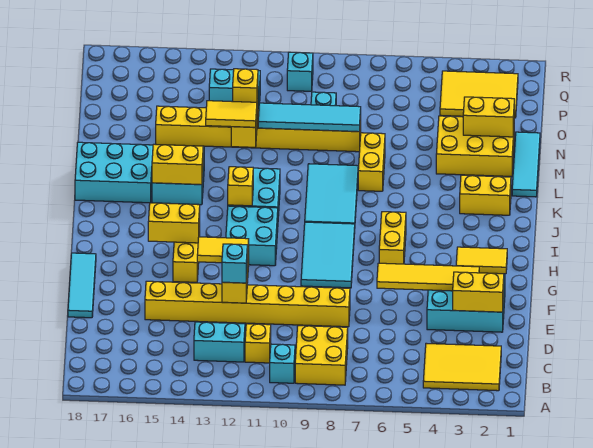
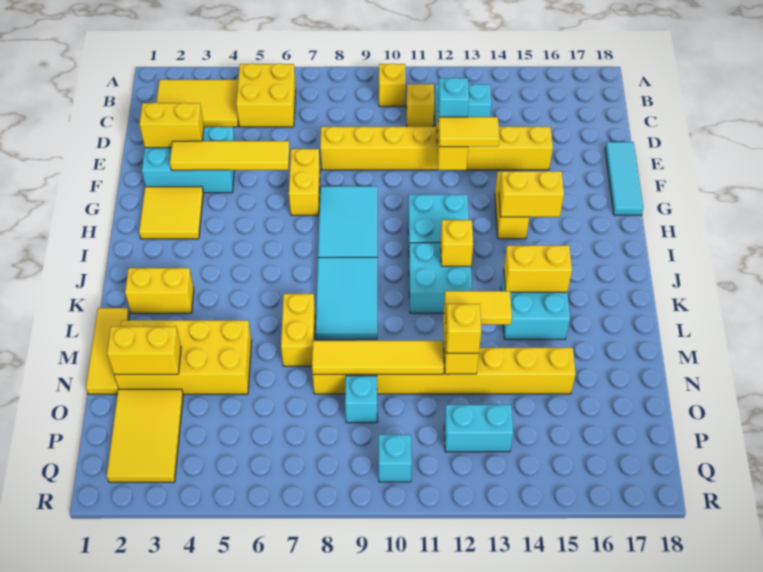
yellow brick B8:C9 level 1 -> yellow brick B5:C6 level 1
cyan brick B10 level 1 -> yellow brick B10 level 1
yellow tile H2:H3 level 1 -> yellow tile G2:H3 level 1
yellow brick H6:I6 level 1 -> yellow brick F7:G7 level 1
cyan brick K16:L18 level 1 -> none
cyan tile L1:N1 level 1 -> yellow tile L1:N1 level 1
yellow brick M2:N4 level 1 -> yellow brick M2:N5 level 1
cyan tile N8:N11 level 2 -> yellow tile N8:N11 level 2
yellow tile P2:Q4 level 1 -> yellow tile O2:Q3 level 1

